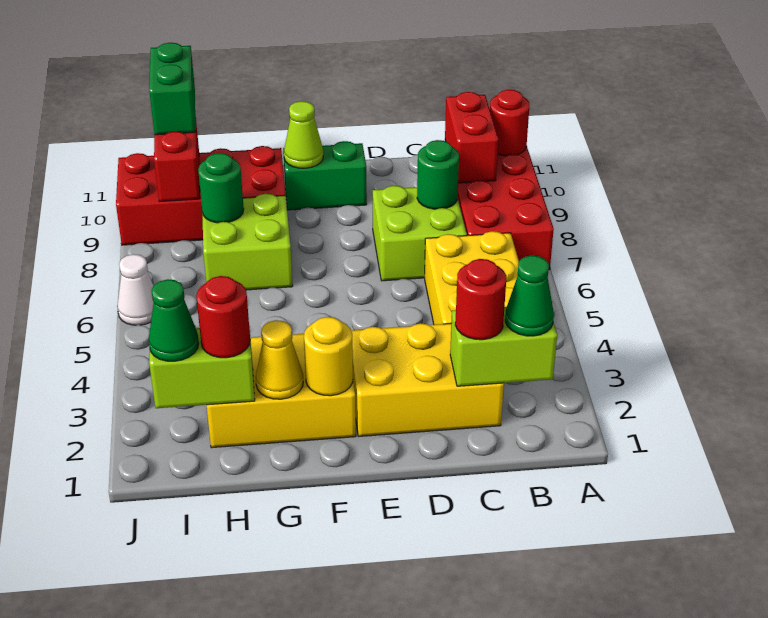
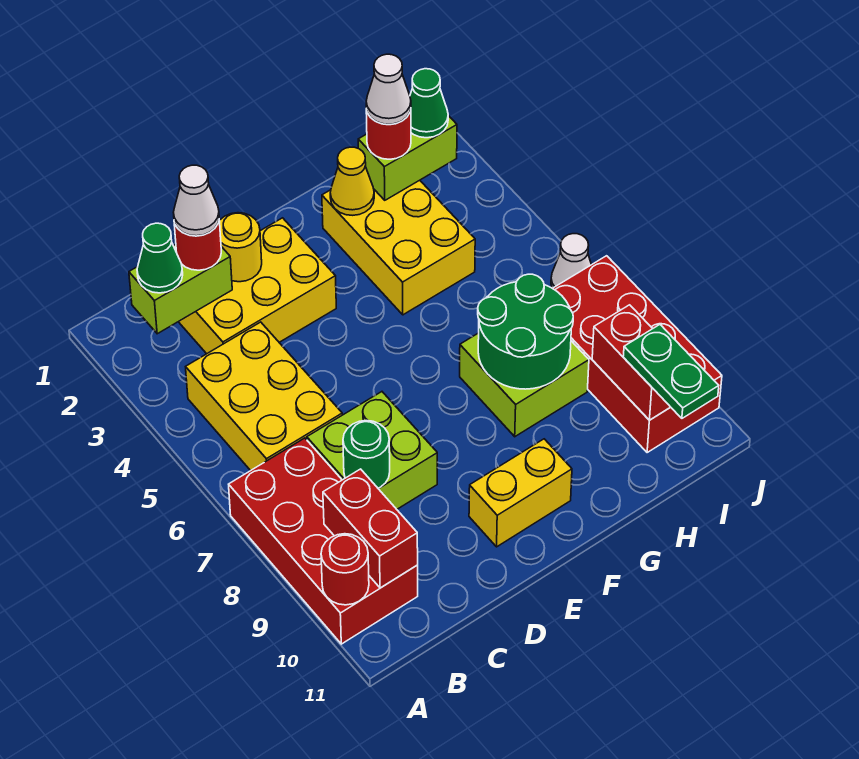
none -> white cone C2 level 4
green brick E10:F10 level 1 -> yellow brick E10:F10 level 1
yellow brick F2:H3 level 1 -> yellow brick G2:H4 level 1
yellow round brick F2 level 2 -> yellow round brick D2 level 2
lime cone F10 level 2 -> none
red brick G9:J10 level 1 -> red brick I7:J10 level 1
none -> white cone H2 level 4
green round brick H8 level 2 -> green round brick G7:H8 level 2
green brick I10:I11 level 3 -> green plate I10:I11 level 3

